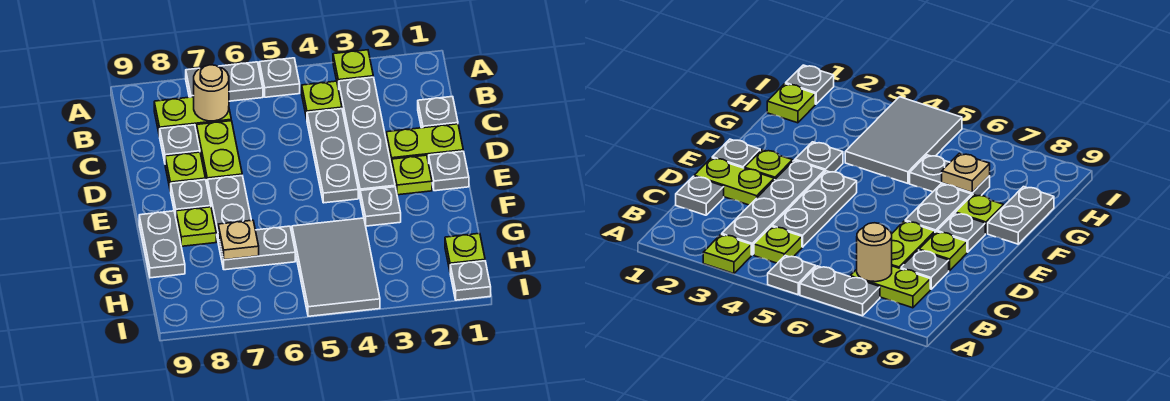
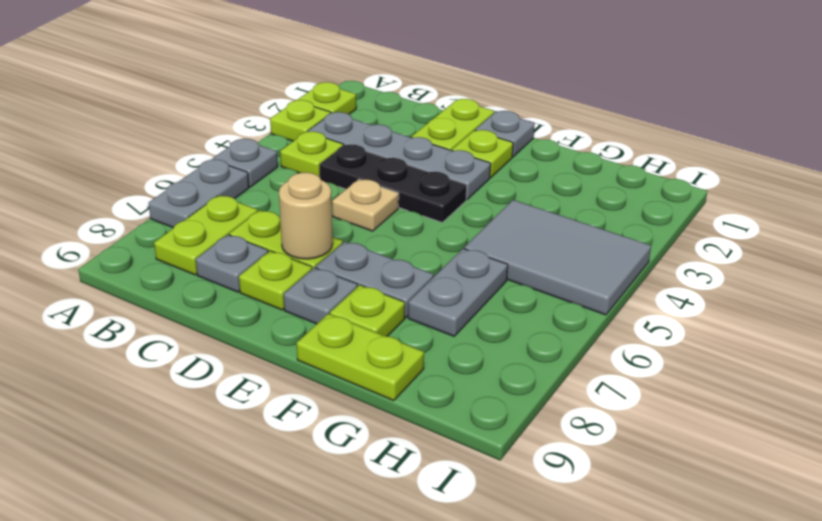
tan round brick B7 level 2 -> tan round brick D7 level 2
grey plate C1 level 1 -> none
grey plate C4:E4 level 1 -> black plate C4:E4 level 1
grey plate F3 level 1 -> none
grey plate F9:G9 level 1 -> lime plate F9:G9 level 1
tan plate G7 level 2 -> tan plate D5 level 1
lime plate H1 level 1 -> lime plate A2 level 1
grey plate I1 level 1 -> none

